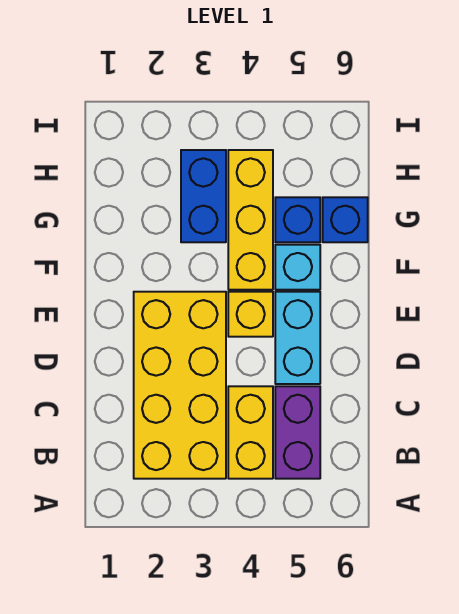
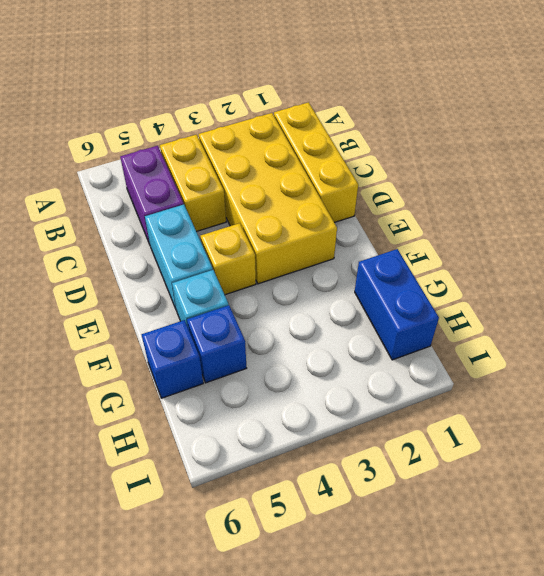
yellow brick F4:H4 level 1 -> yellow brick B1:D1 level 1
blue brick G3:H3 level 1 -> blue brick G1:H1 level 1

